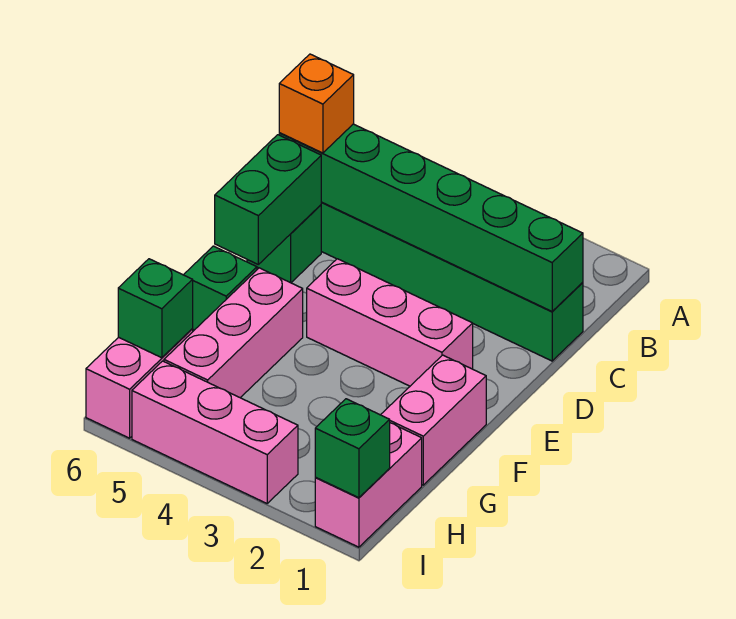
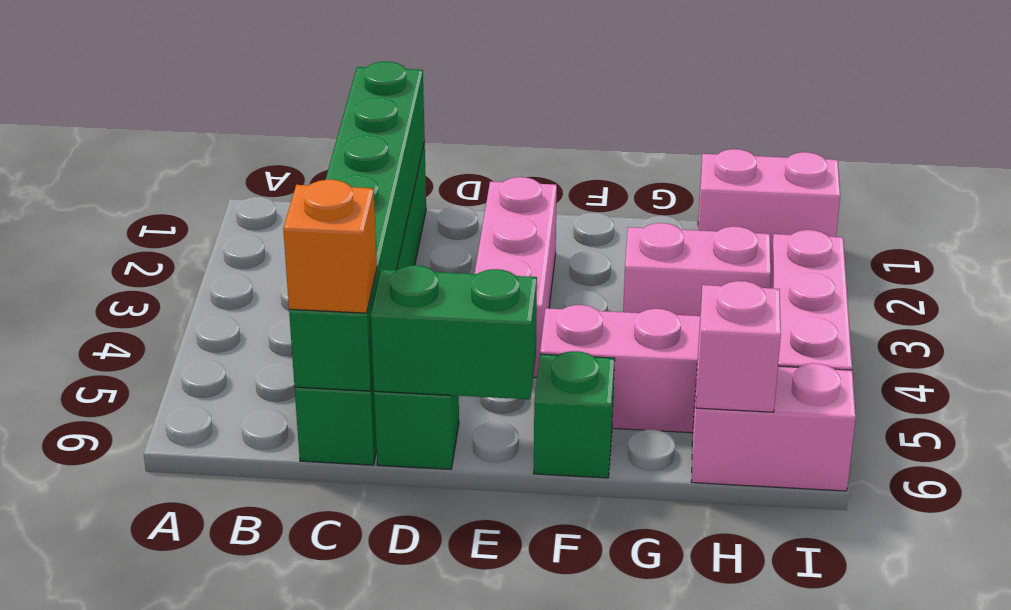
pink brick F1:G1 level 1 -> pink brick G3:H3 level 1
green brick H6 level 2 -> pink brick H6 level 2
green brick I1 level 2 -> none

